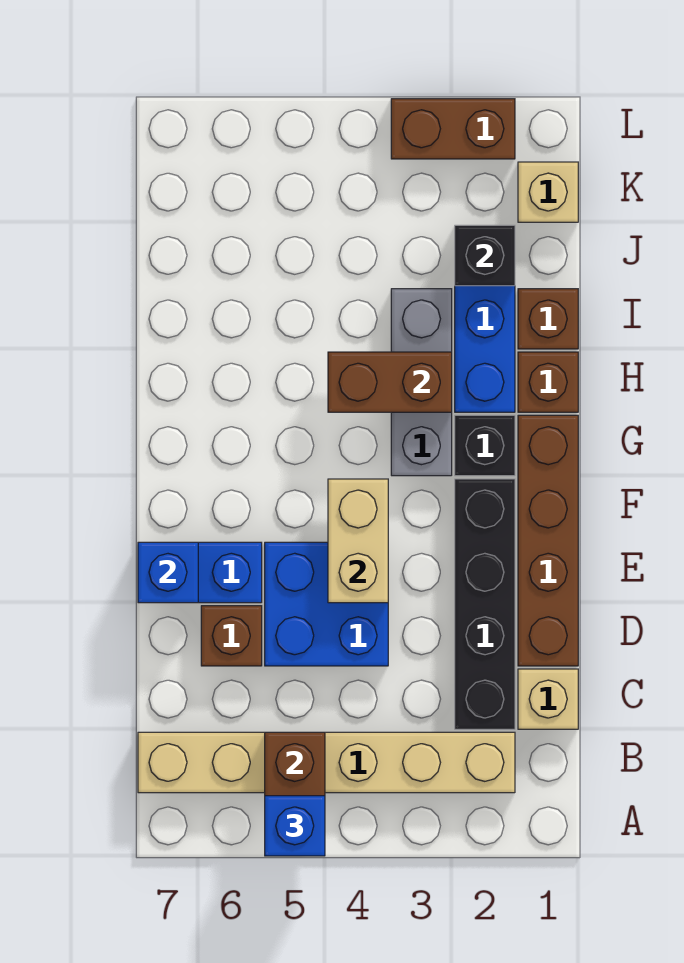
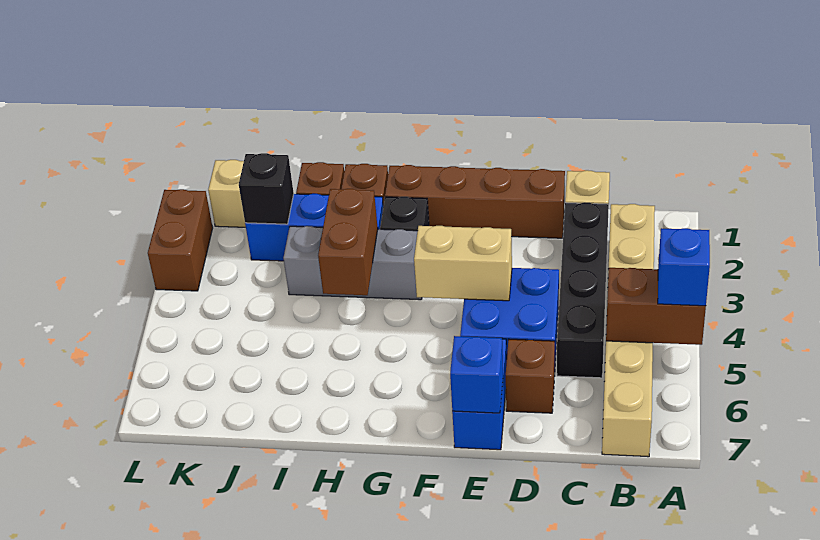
black brick C2:F2 level 1 -> black brick C2:C5 level 1

